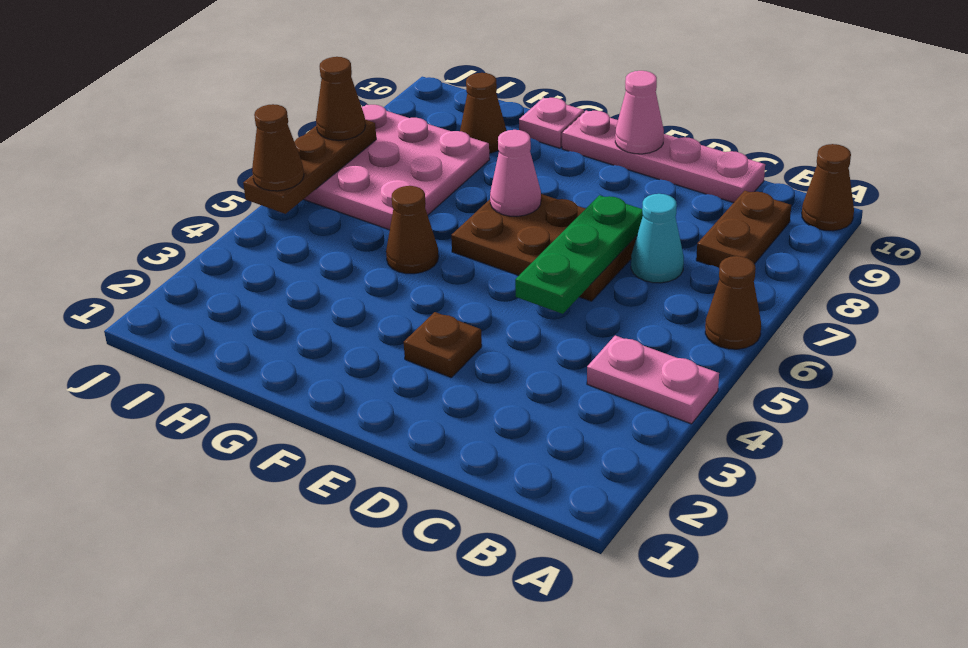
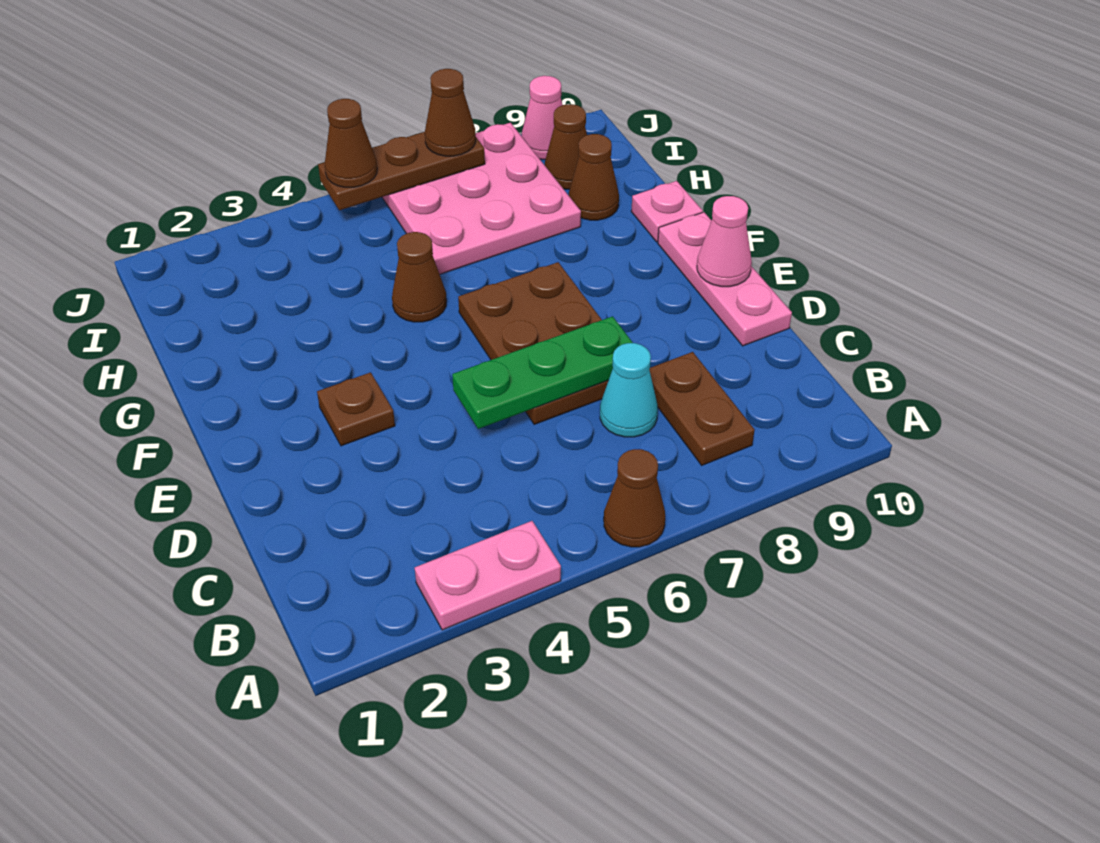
pink plate A4:B4 level 1 -> pink plate A3:A4 level 1
brown cone A10 level 1 -> brown cone I9 level 1
brown plate B8:B9 level 1 -> brown plate B8:C8 level 1
pink plate C10:F10 level 1 -> pink plate D10:F10 level 1
pink cone F7 level 2 -> pink cone J9 level 1

